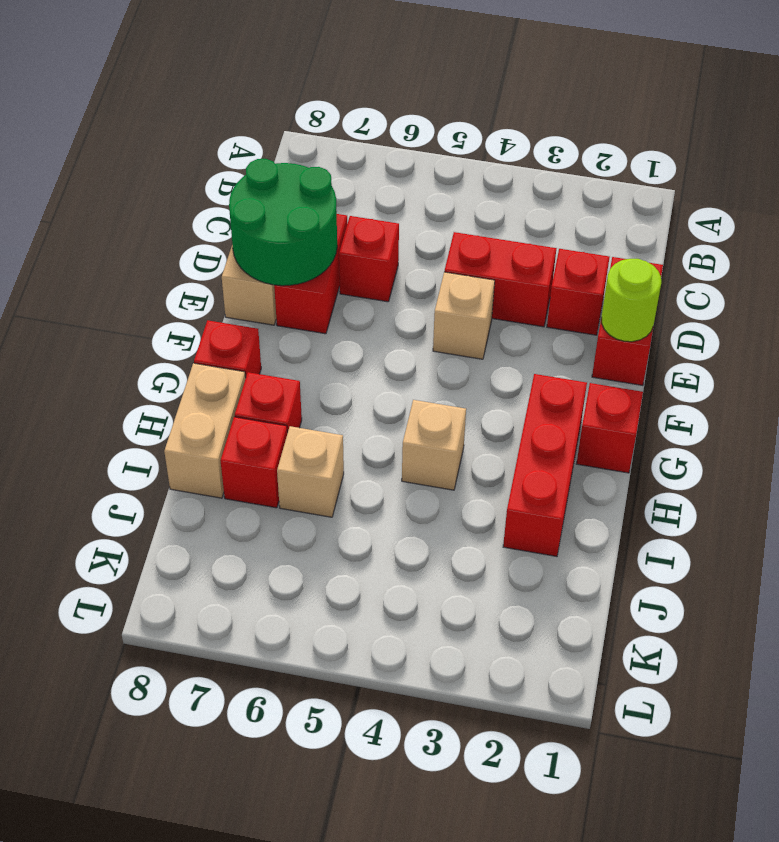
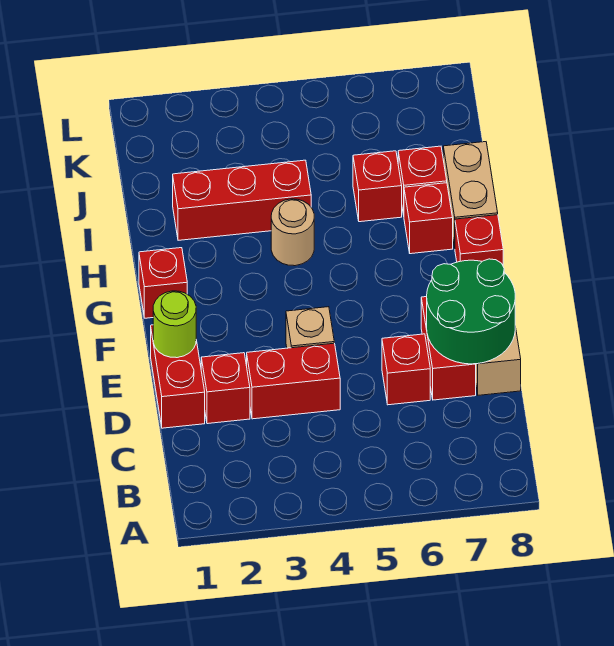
red brick G2:I2 level 1 -> red brick I2:I4 level 1
tan brick H4 level 1 -> tan round brick H4 level 1
tan brick I6 level 1 -> red brick I6 level 1

